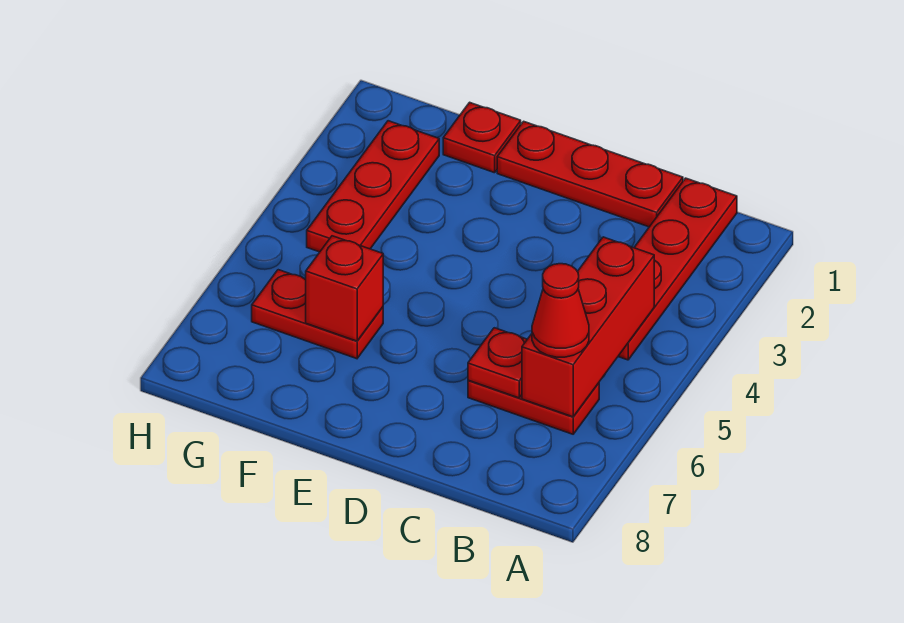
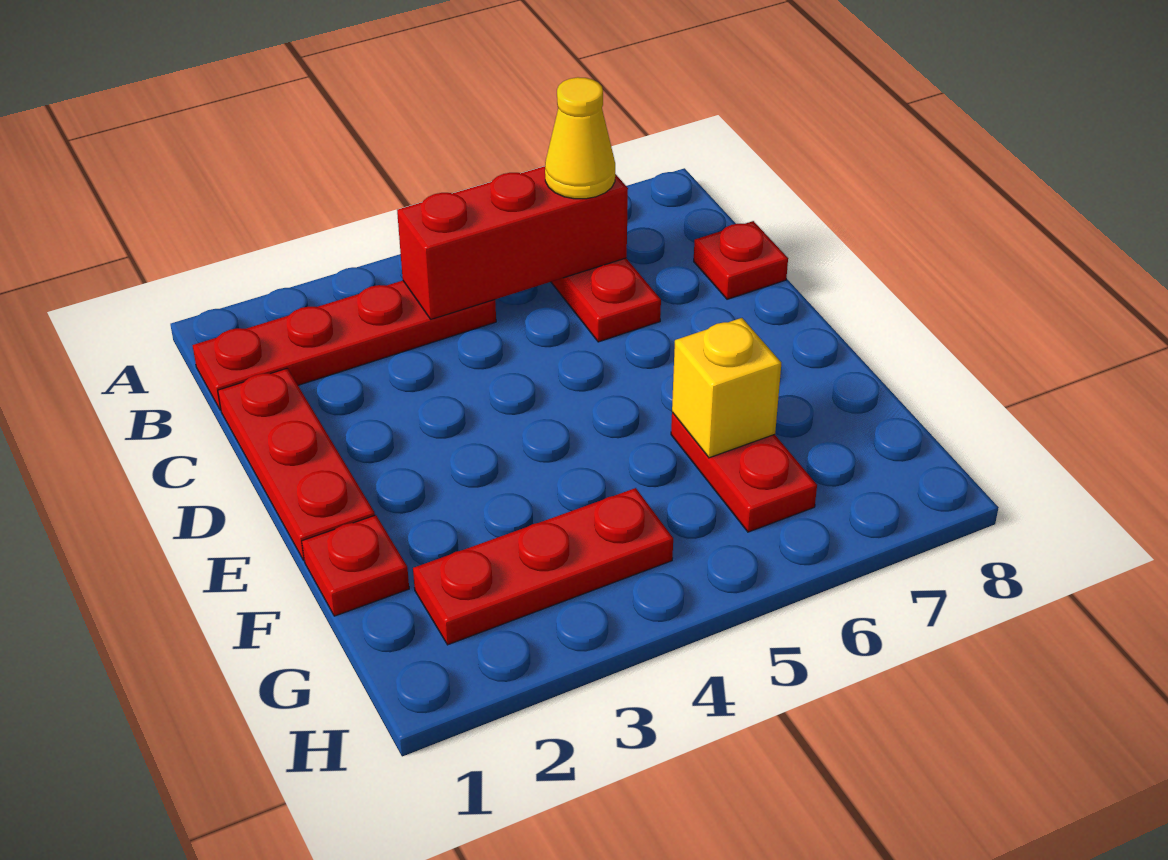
red cone B6 level 3 -> yellow cone B6 level 3
red plate C6 level 2 -> red plate C8 level 1
red brick F6 level 2 -> yellow brick F6 level 2

